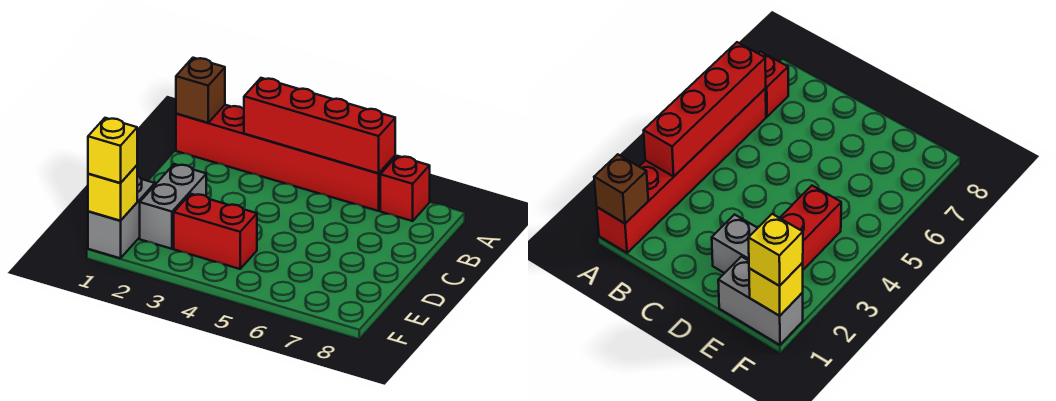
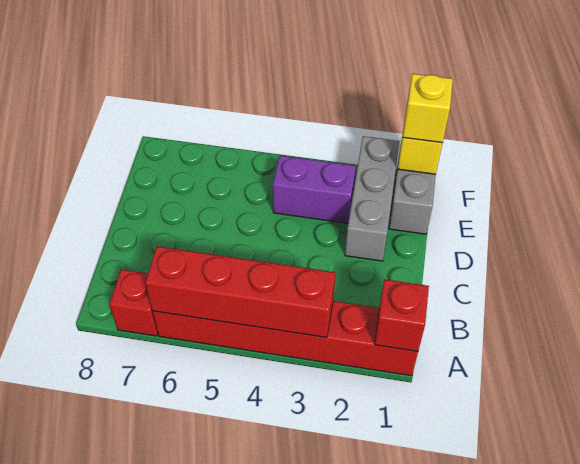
brown brick A1 level 2 -> red brick A1 level 2
grey brick D2:E2 level 1 -> grey brick D2:F2 level 1
red brick E3:E4 level 1 -> purple brick E3:E4 level 1

